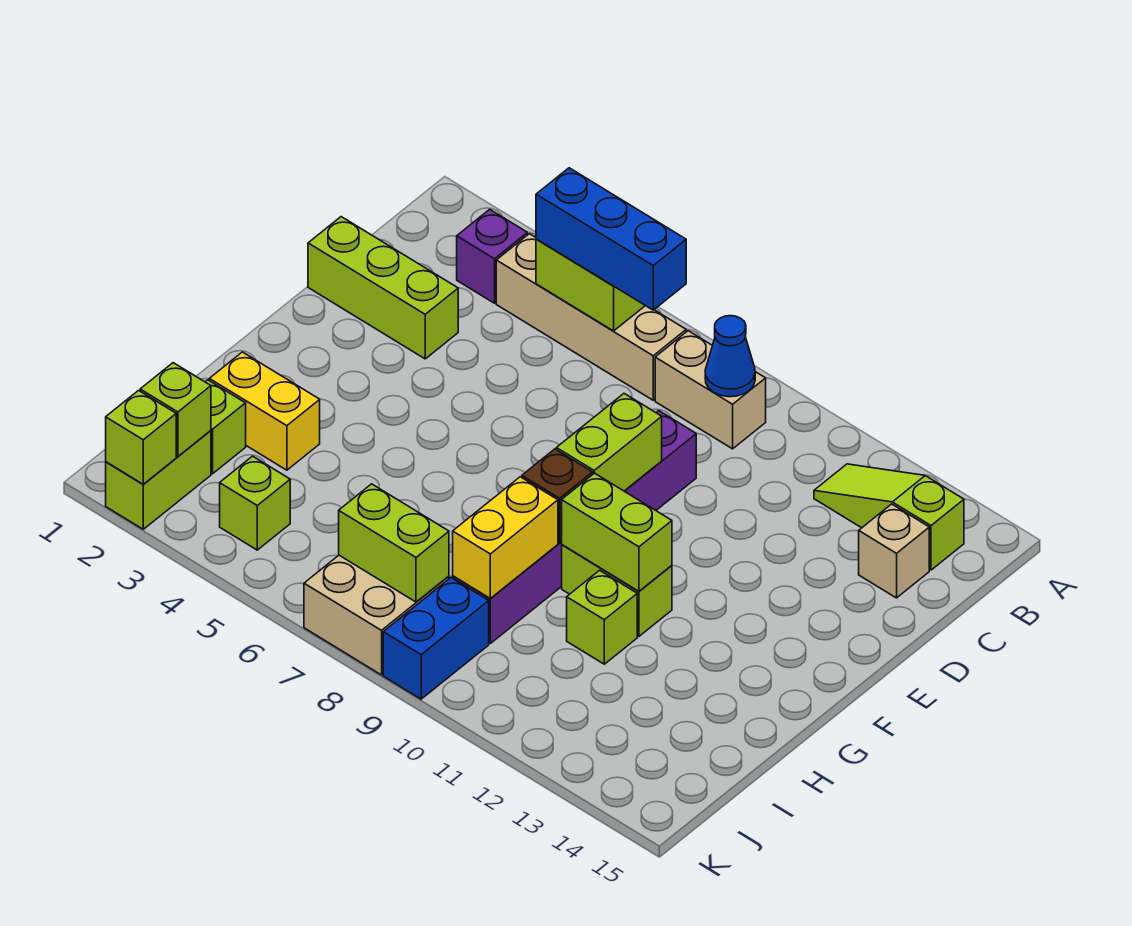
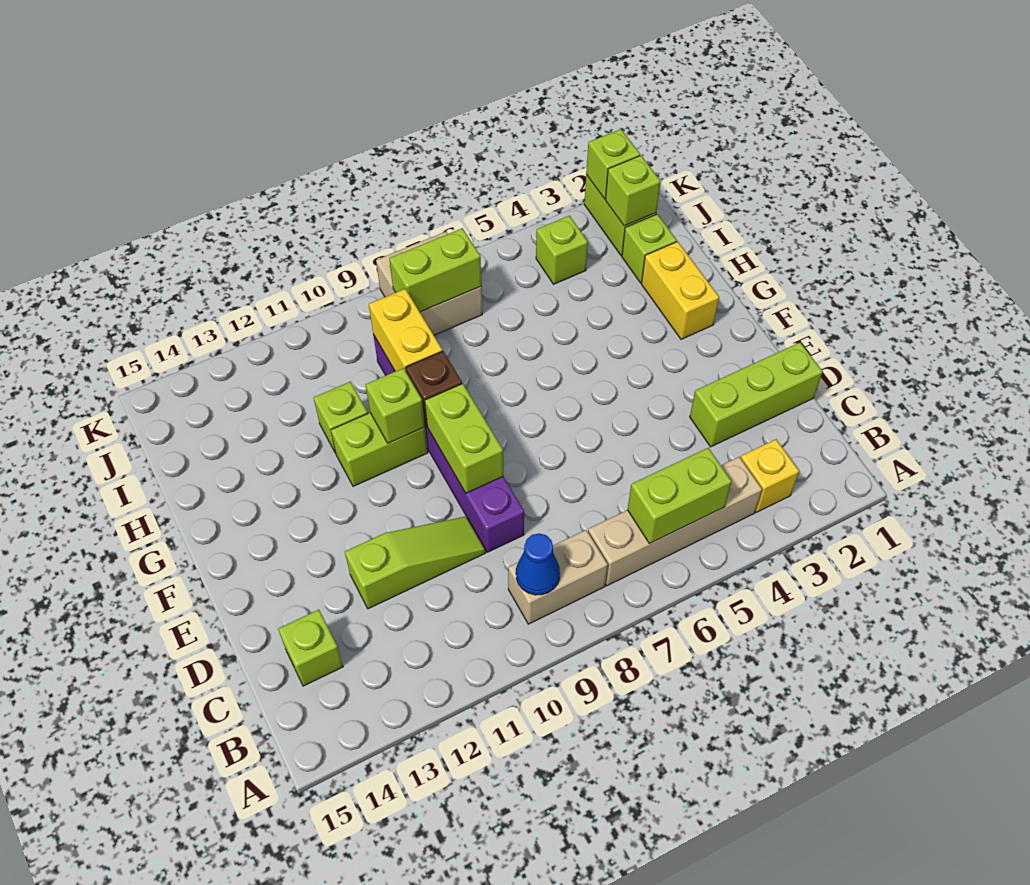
purple brick B3 level 1 -> yellow brick B3 level 1
blue brick B5:B7 level 3 -> none
lime slope B12:B14 level 1 top 14 -> lime slope D10:D12 level 1 top 12
tan brick C14 level 1 -> lime brick C14 level 1
lime brick G10:G11 level 2 -> lime brick G10 level 2
yellow brick H2:H3 level 1 -> yellow brick G2:H2 level 1
blue brick J9:K9 level 1 -> none

